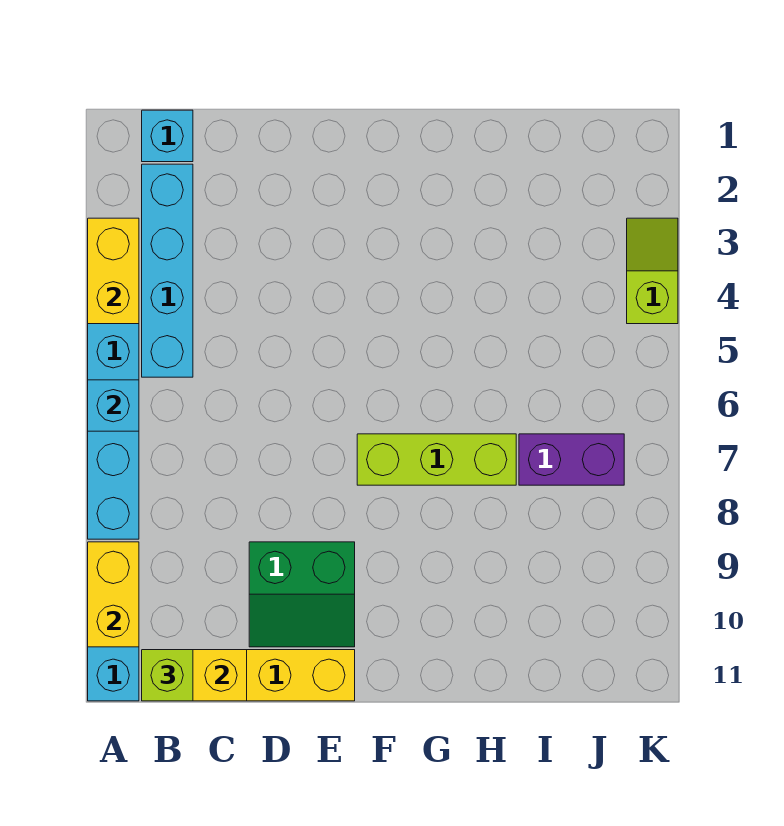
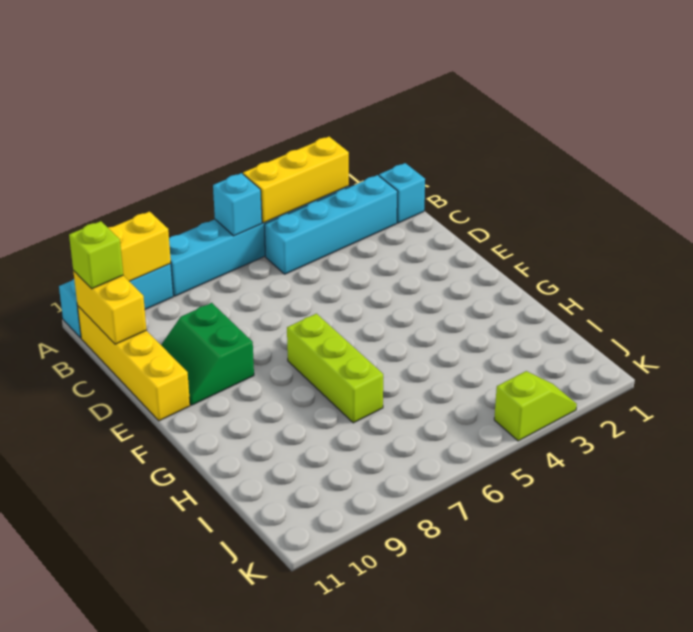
yellow brick A3:A4 level 2 -> yellow brick A3:A5 level 2
purple brick I7:J7 level 1 -> none

